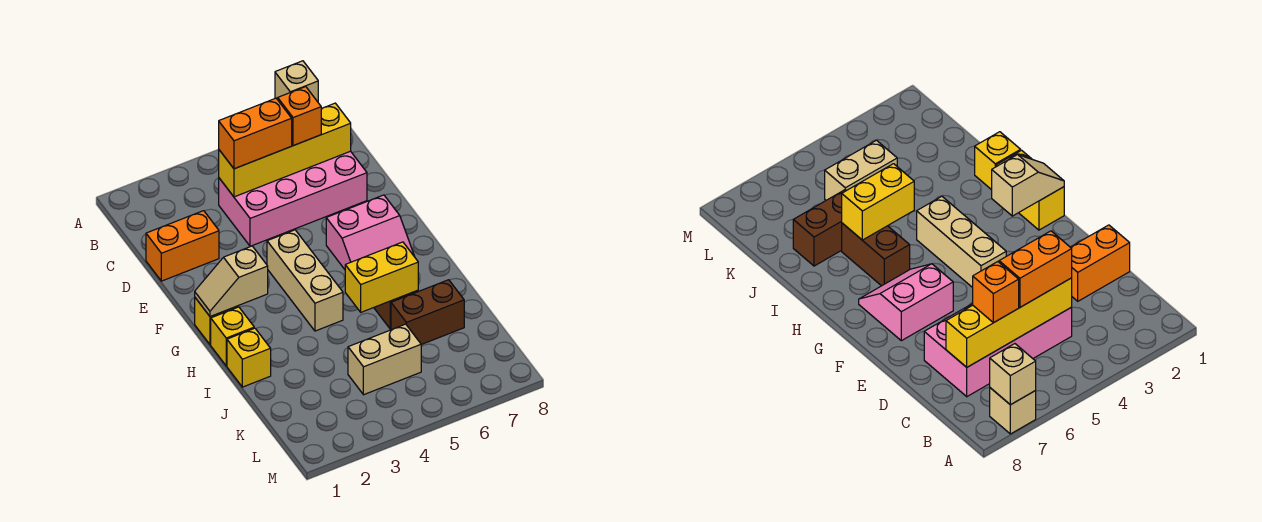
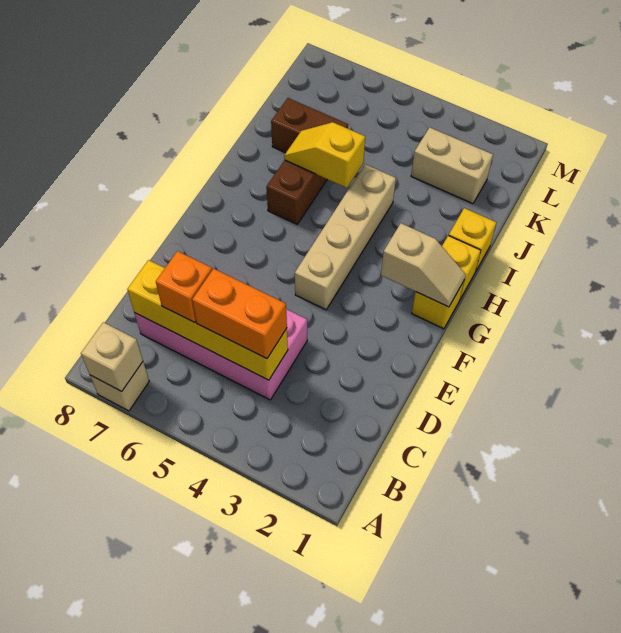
orange brick D1:D2 level 1 -> none
tan brick F4:H4 level 1 -> tan brick F4:I4 level 1
pink slope F6:G7 level 1 top F -> none
yellow brick I5:I6 level 2 -> yellow slope I5:I6 level 2 top 5
tan brick K4:K5 level 1 -> tan brick K2:K3 level 1

